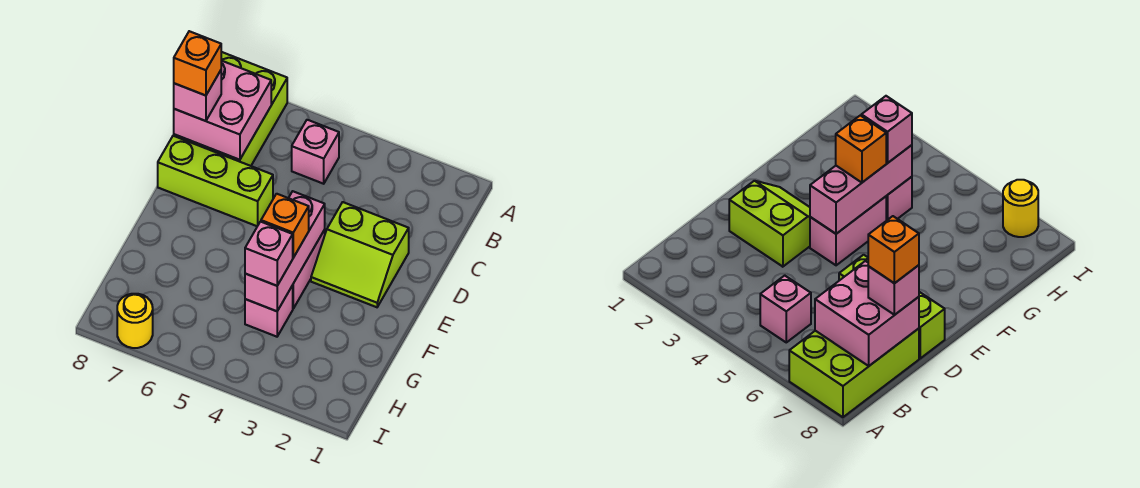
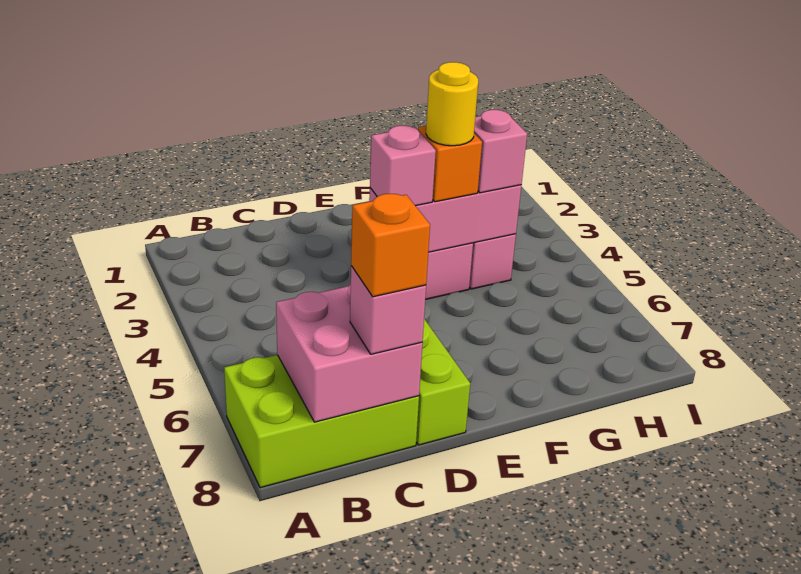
pink brick B5 level 1 -> pink brick E4 level 3
lime slope D2:E3 level 1 top D -> none
yellow round brick I7 level 1 -> yellow round brick F4 level 4

